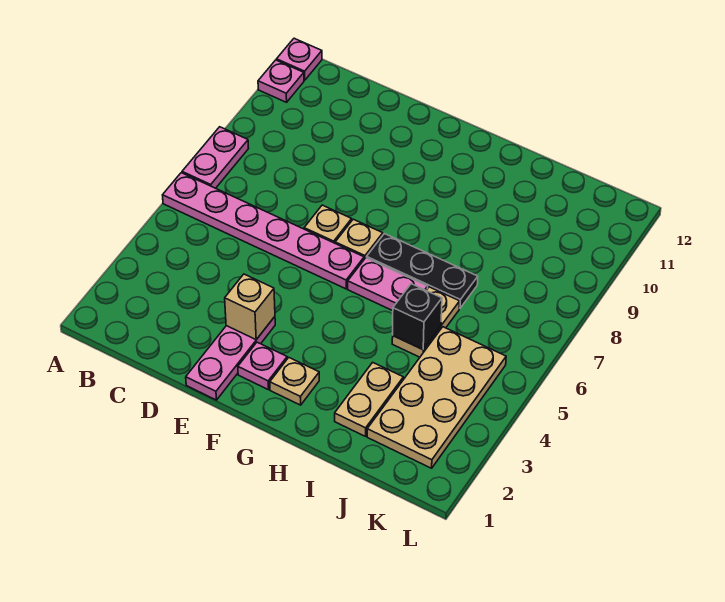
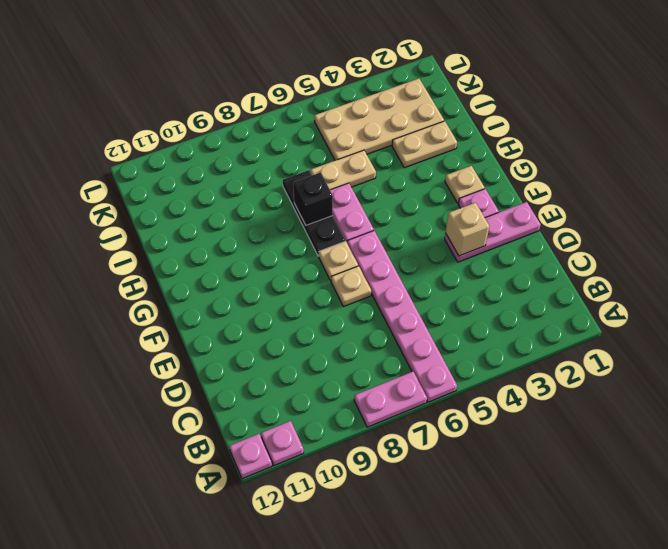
black brick I5 level 2 -> black brick H7 level 2

